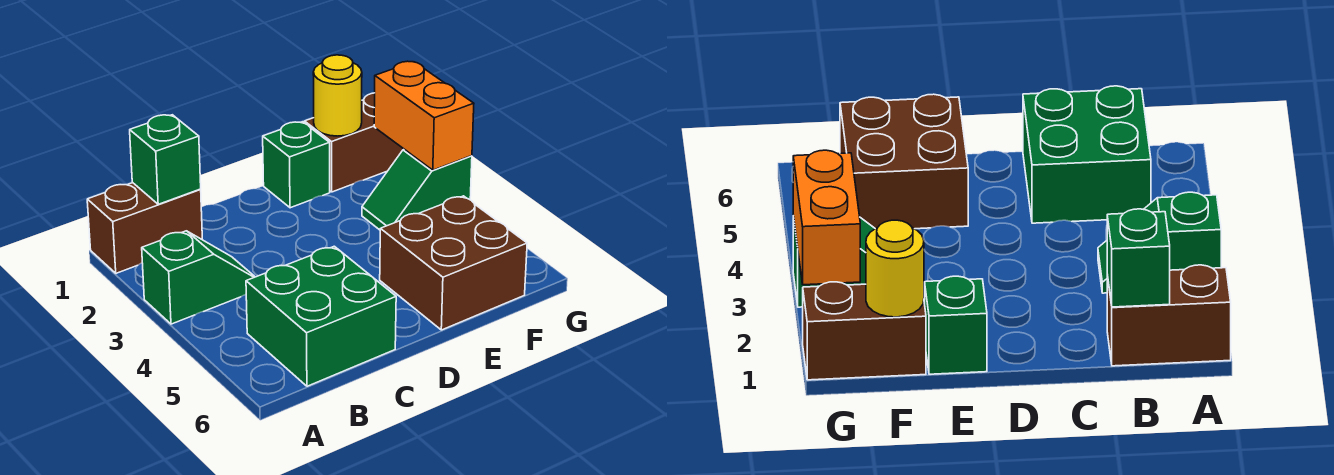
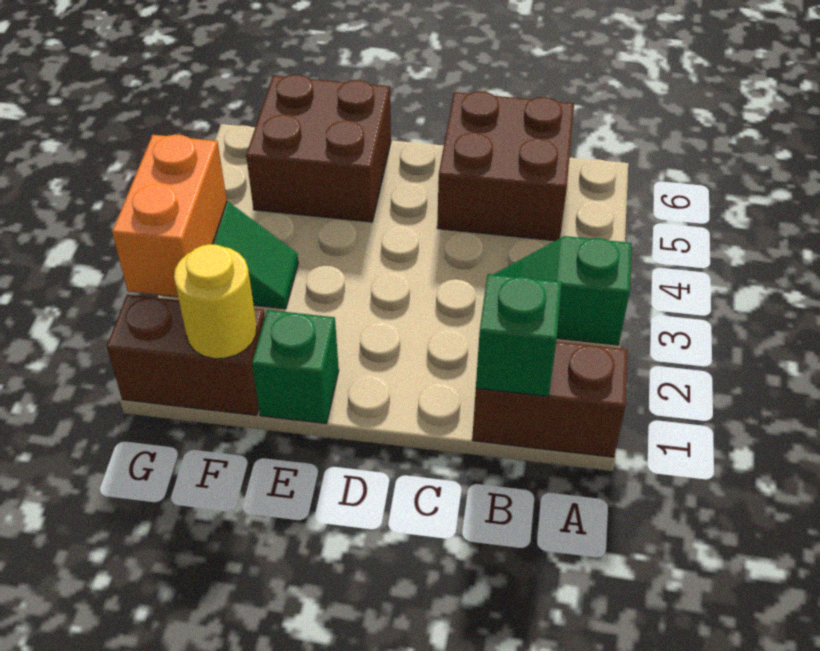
green brick B5:C6 level 1 -> brown brick B5:C6 level 1

